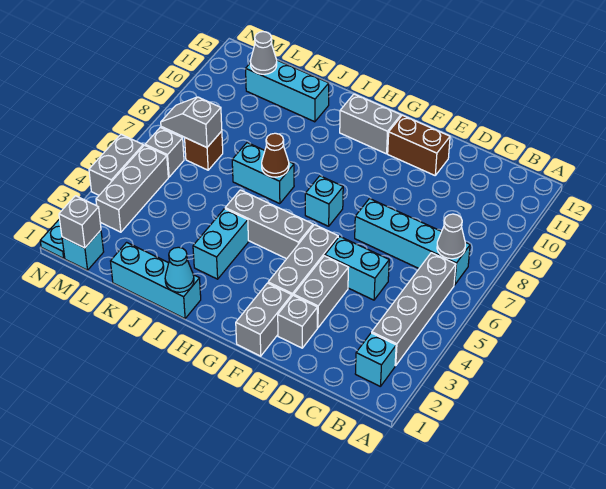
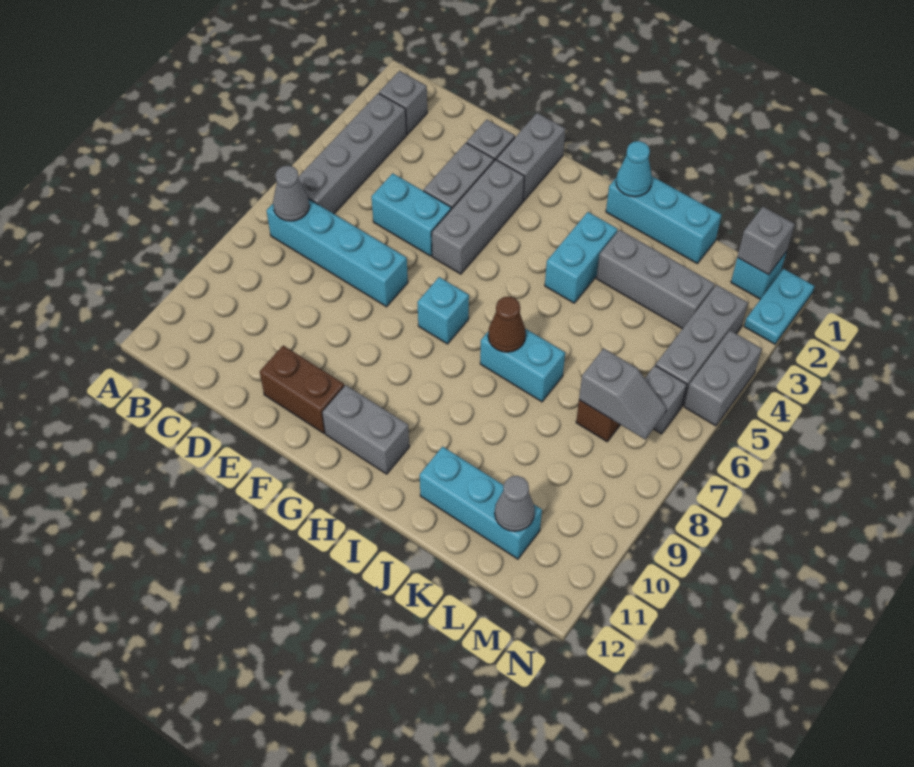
cyan brick B2 level 1 -> grey brick B2 level 1
grey brick G5:I5 level 1 -> grey brick J3:L3 level 1

